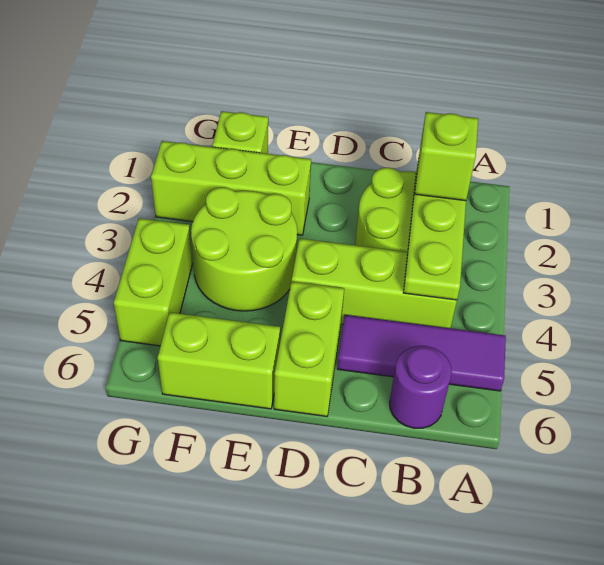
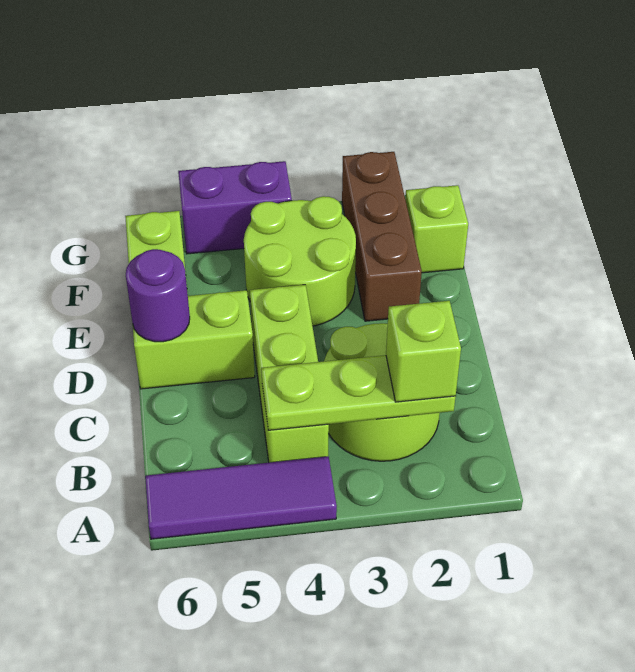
purple tile A5:C5 level 1 -> purple tile A4:A6 level 1
purple round brick B6 level 1 -> purple round brick D6 level 2
lime brick E2:G2 level 1 -> brown brick E2:G2 level 1
lime brick G4:G5 level 1 -> purple brick G4:G5 level 1

